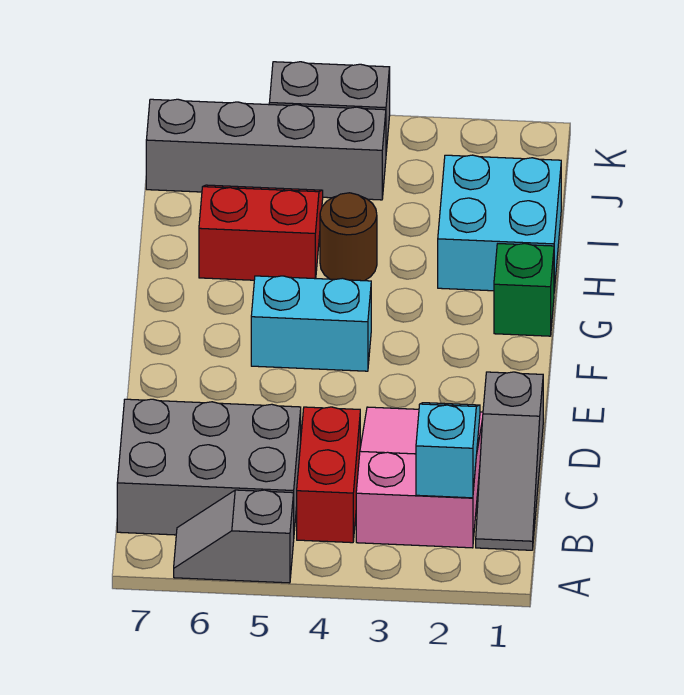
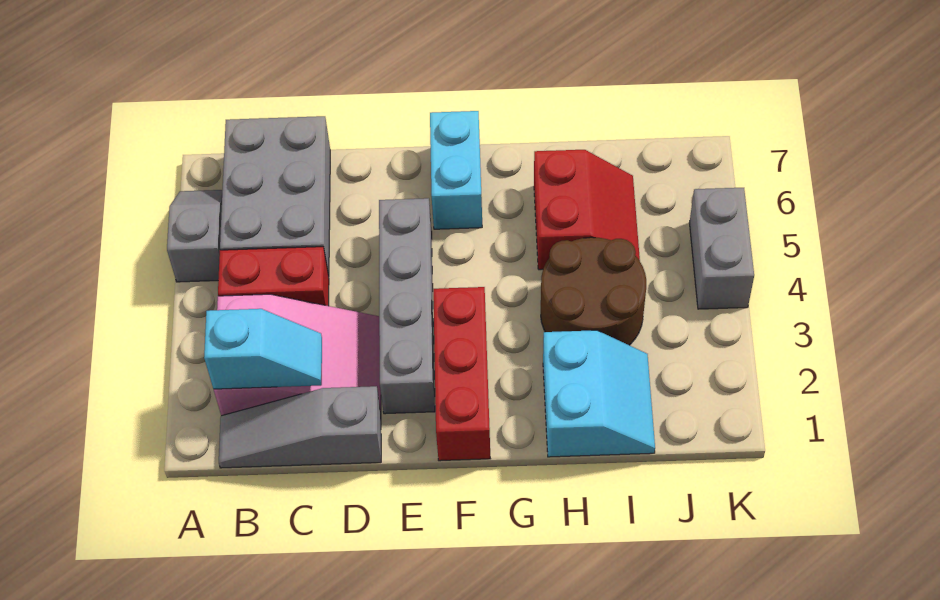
none -> red brick F1:F3 level 1
cyan brick F4:F5 level 1 -> cyan brick F6:F7 level 1
green brick G1 level 1 -> none
cyan brick H1:I2 level 1 -> cyan slope H1:I2 level 1 top H
brown round brick H4 level 1 -> brown round brick H3:I4 level 1
grey brick J4:J7 level 1 -> grey brick E2:E5 level 1

